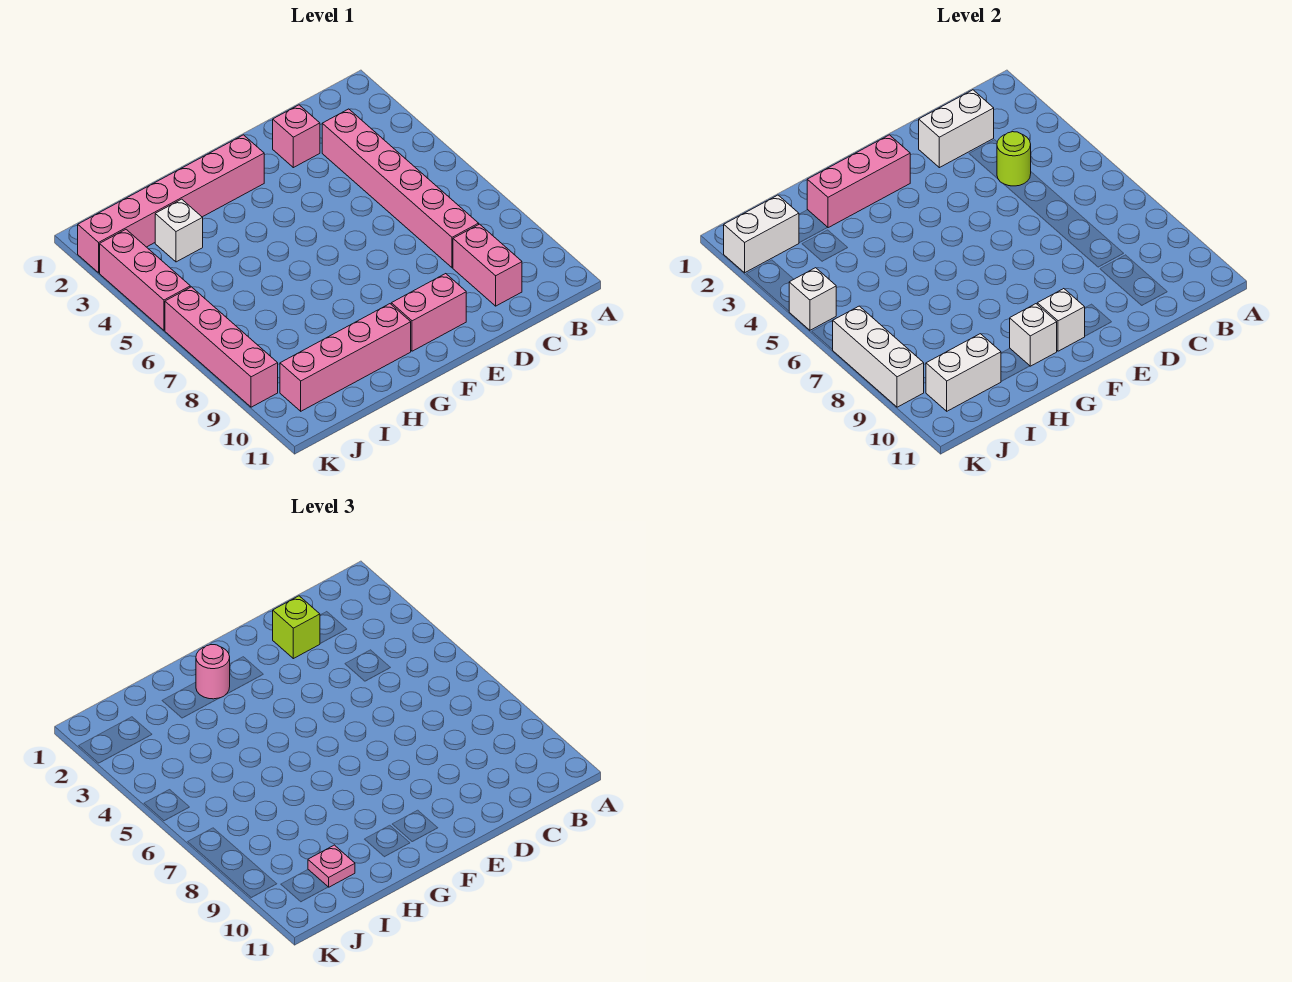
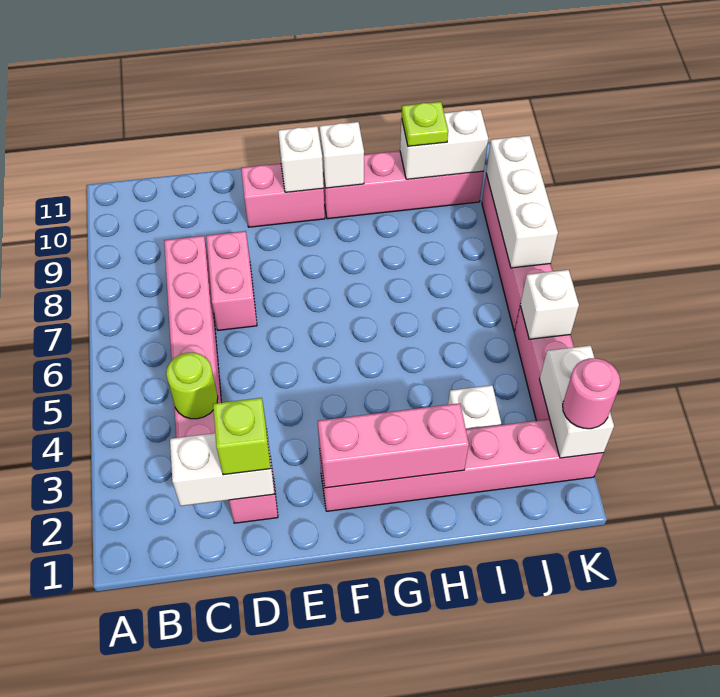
pink brick C9:C10 level 1 -> pink brick D7:D8 level 1
pink round brick G2 level 3 -> pink round brick K2 level 3
pink plate I10 level 3 -> lime plate I10 level 3
white brick J2:K2 level 2 -> white brick K2:K3 level 2

